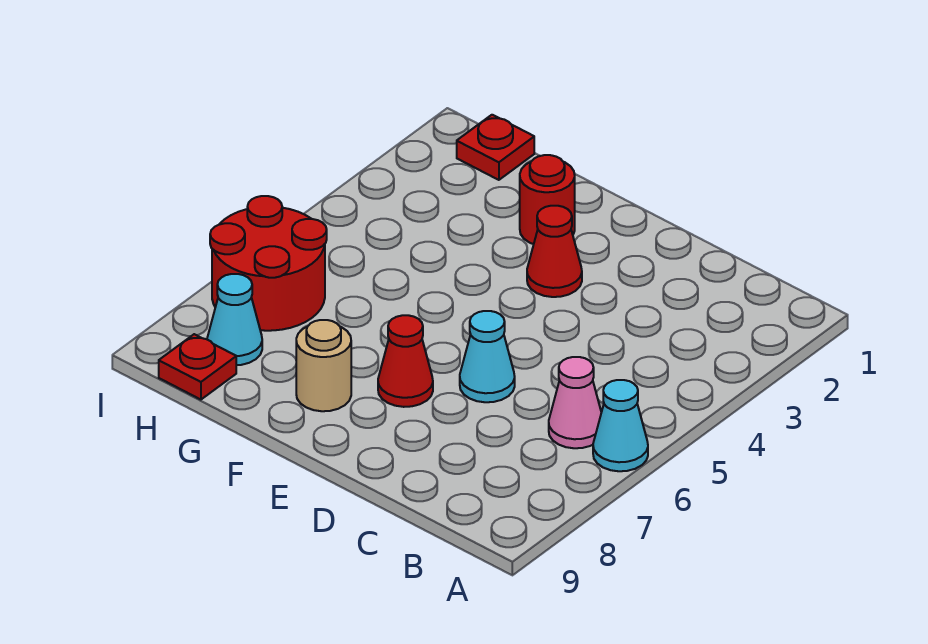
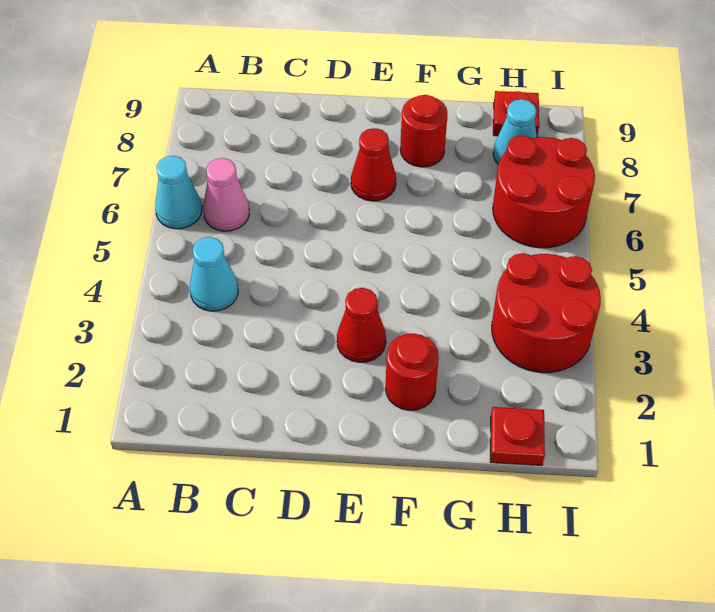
cyan cone D6 level 1 -> cyan cone B4 level 1
tan round brick F8 level 1 -> red round brick F8 level 1
none -> red round brick H3:I4 level 1

